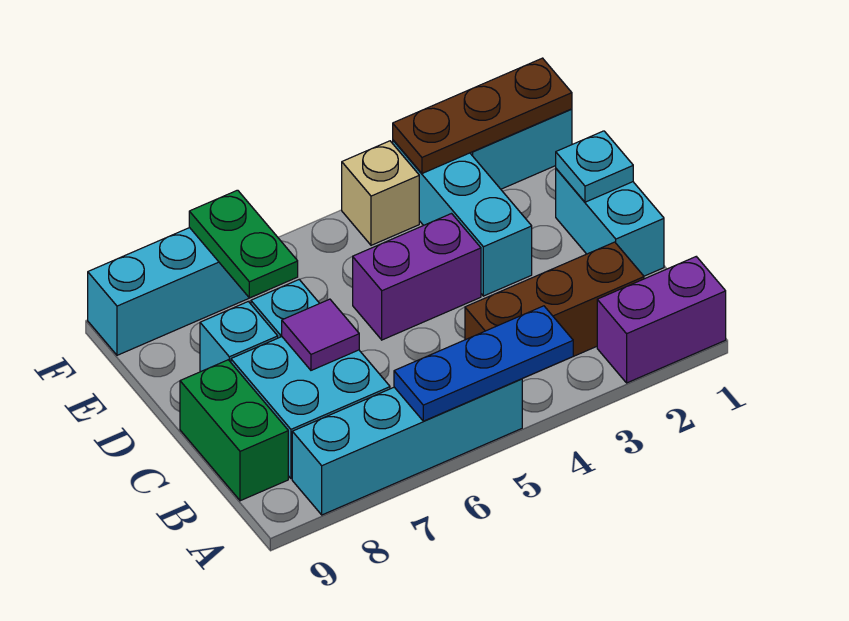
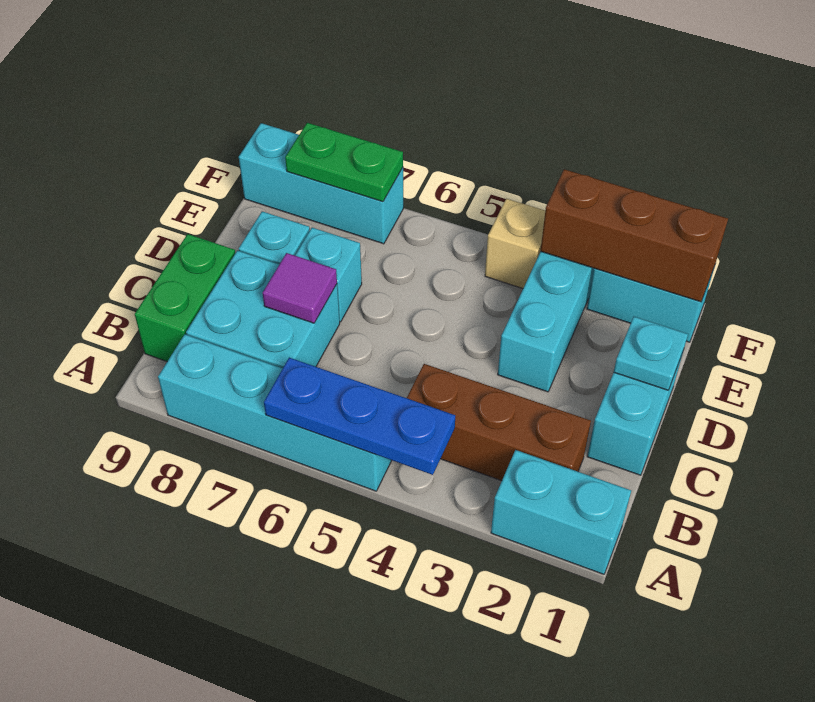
purple brick A1:A2 level 1 -> cyan brick A1:A2 level 1
purple brick D4:D5 level 1 -> none
green plate E7:F7 level 2 -> green plate F7:F8 level 2
brown plate F1:F3 level 2 -> brown brick F1:F3 level 2

